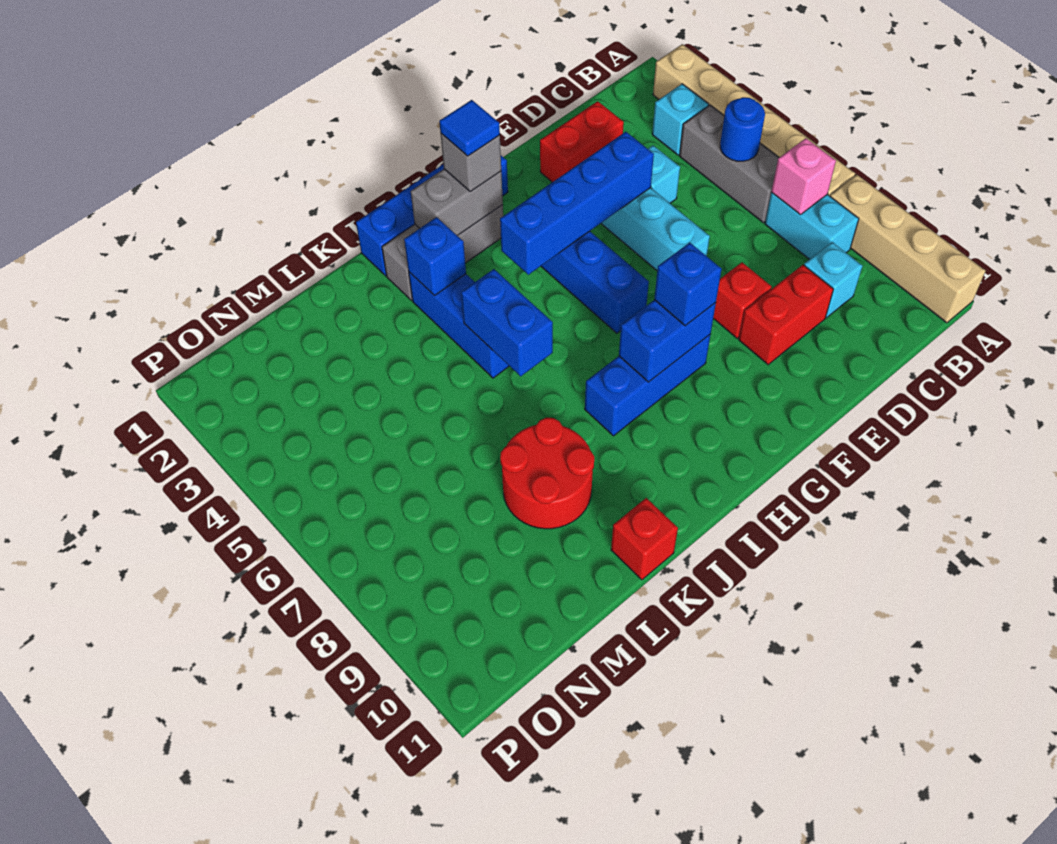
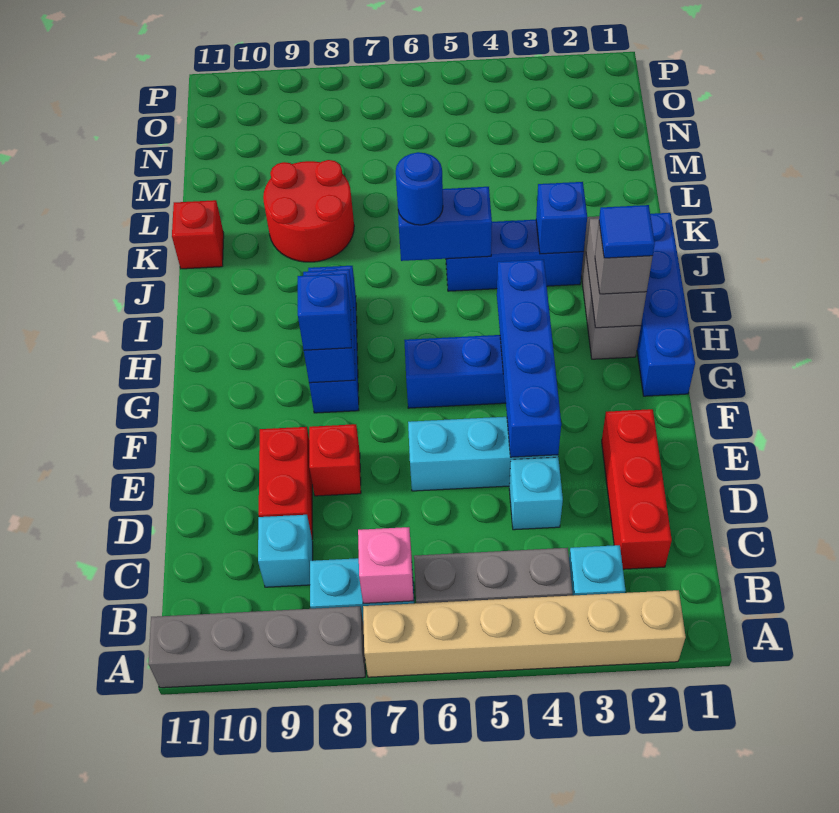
tan brick A8:A11 level 1 -> grey brick A8:A11 level 1
blue round brick B5 level 2 -> blue round brick J6 level 3
red brick D2:E2 level 1 -> red brick C2:E2 level 1

